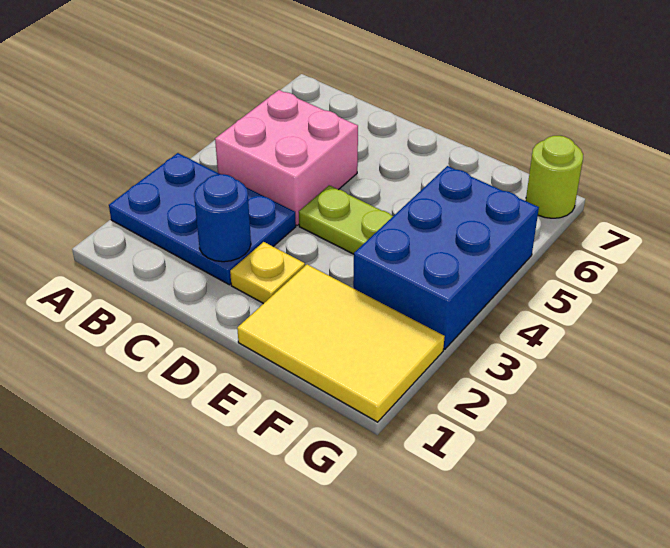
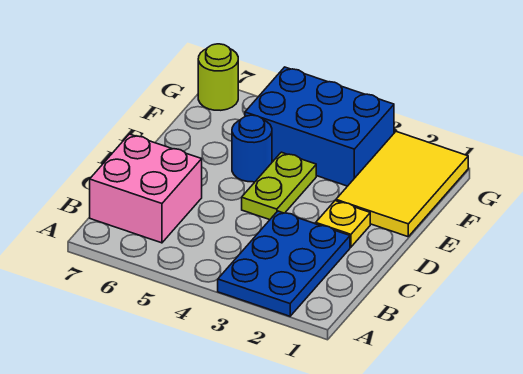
pink brick B4:C5 level 1 -> pink brick B6:C7 level 1
blue round brick C2 level 2 -> blue round brick E5 level 1

